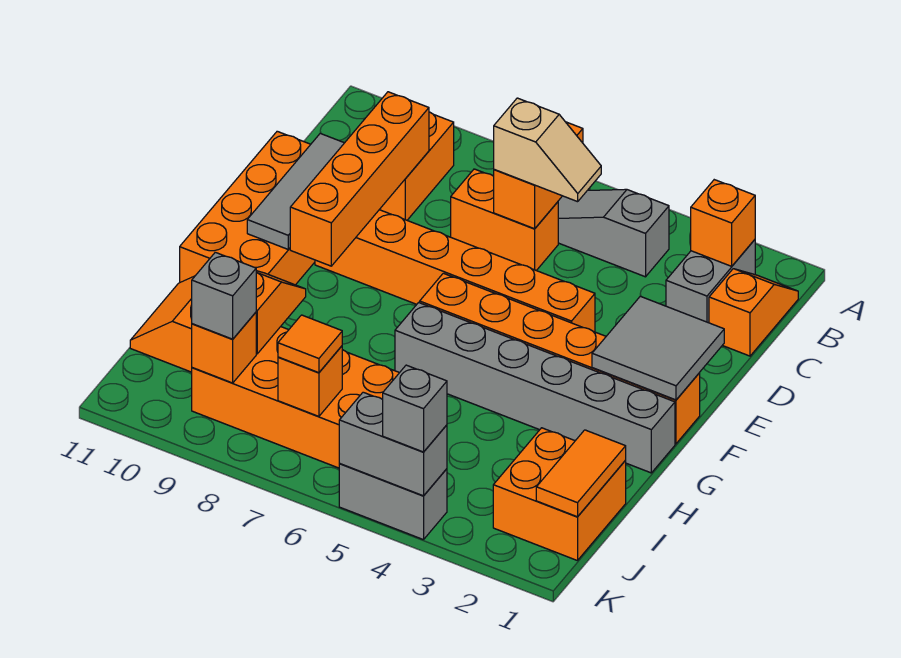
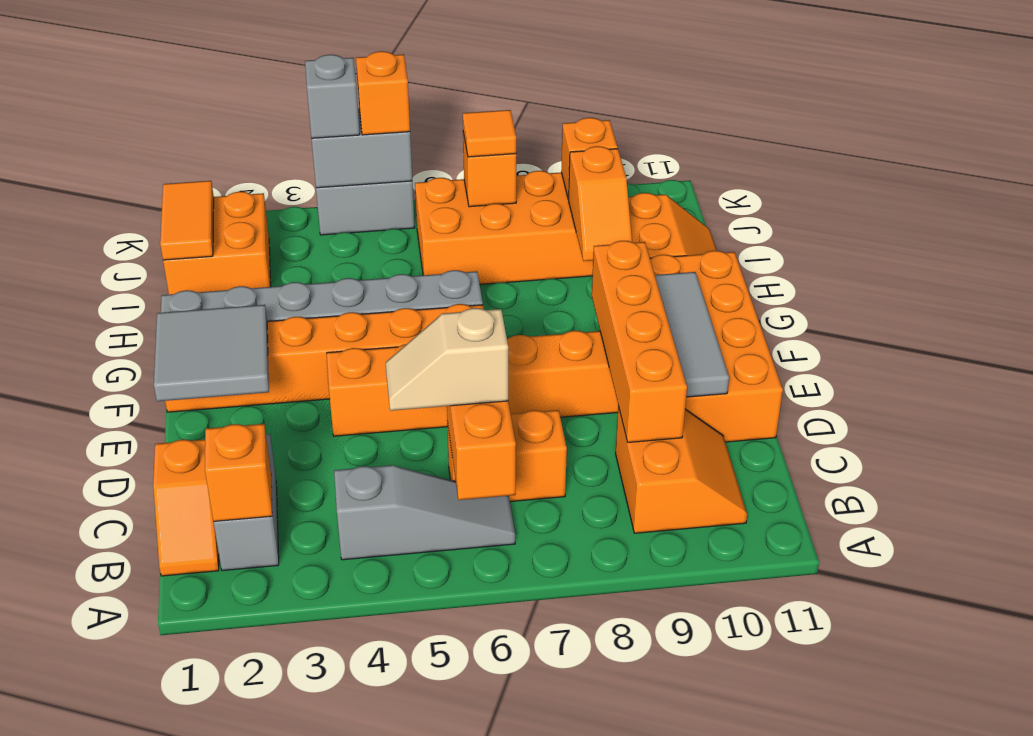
grey brick J9 level 3 -> none
none -> orange brick K5 level 3

